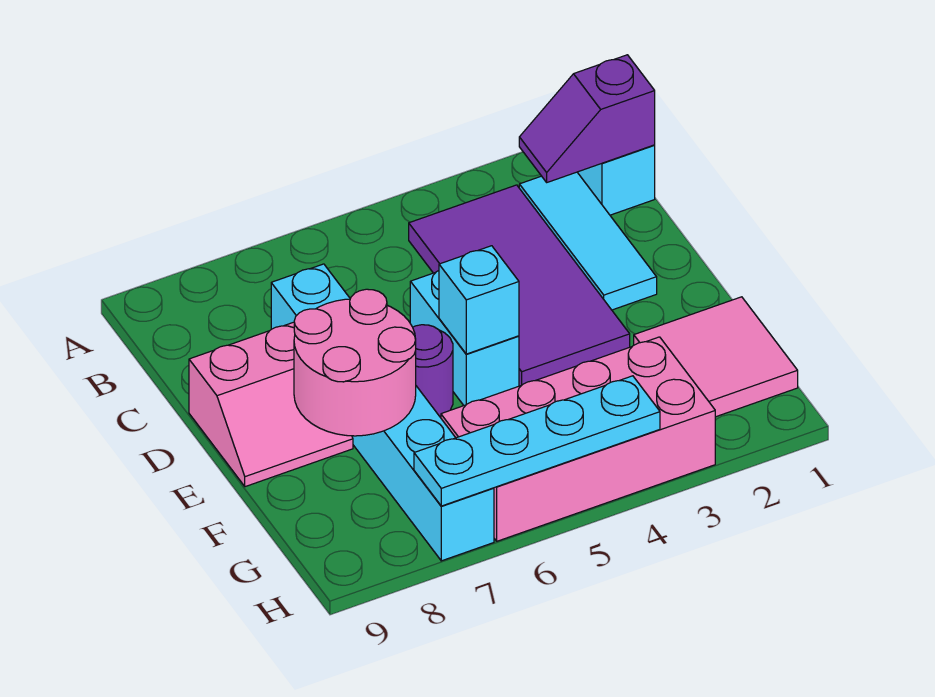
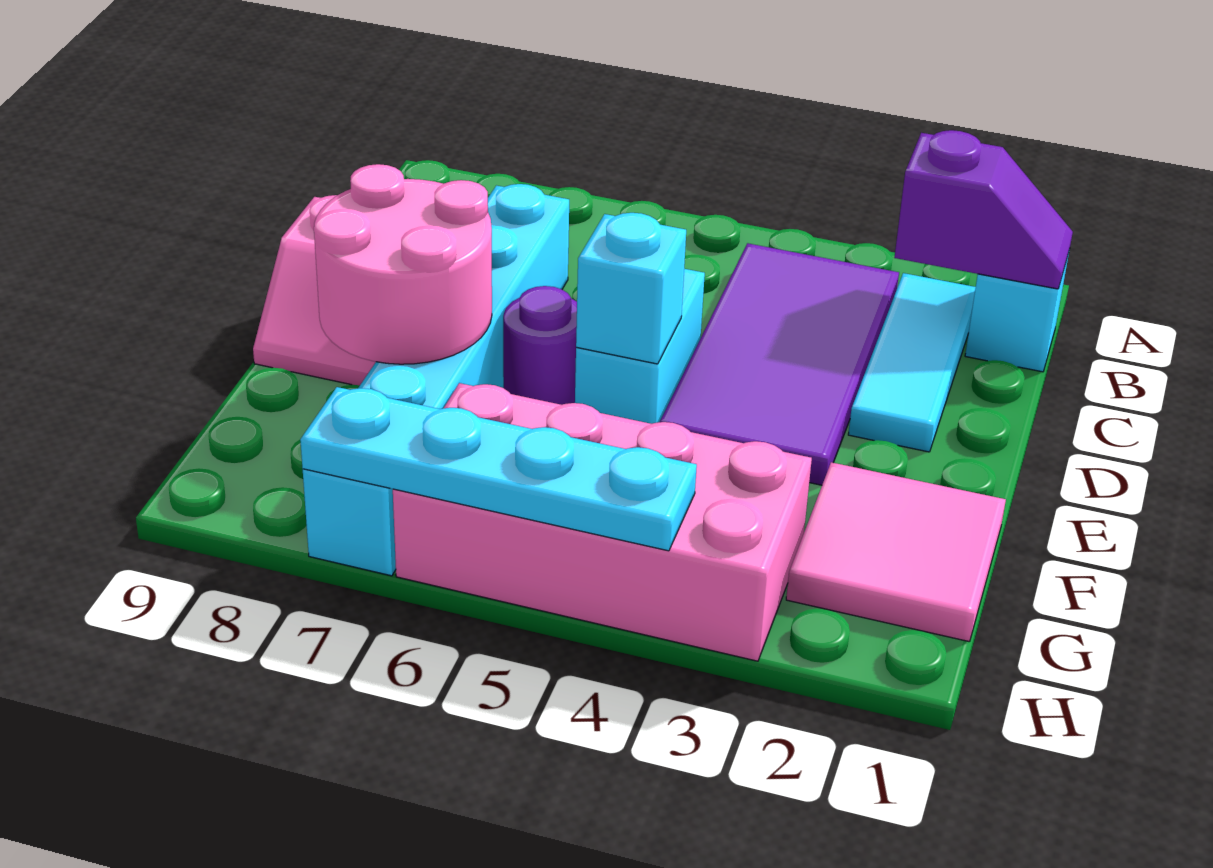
purple slope B1:B2 level 2 top 1 -> purple slope B1:B2 level 2 top 2

